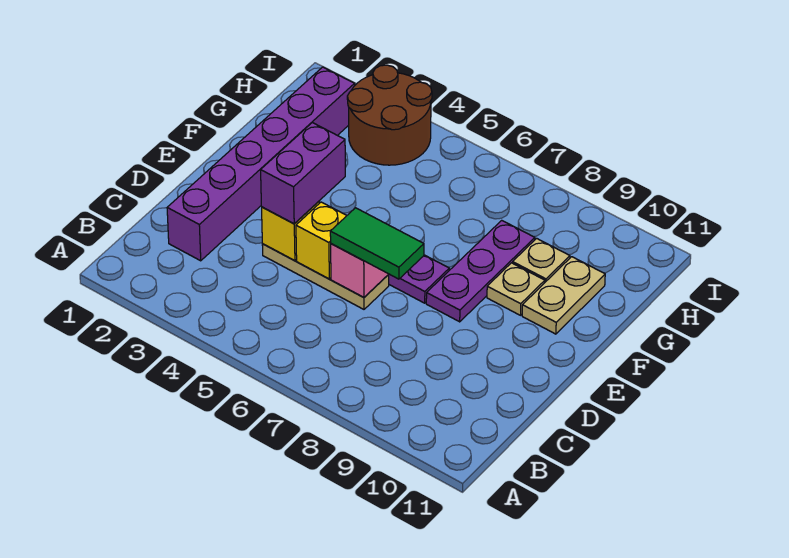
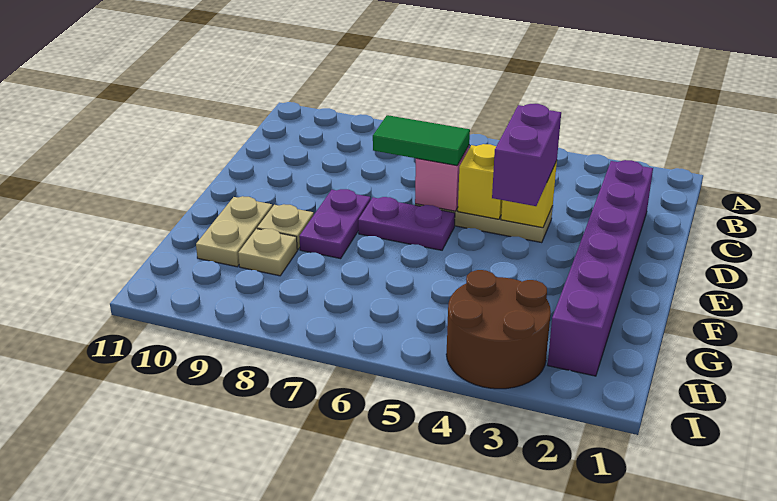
purple plate E8:G8 level 1 -> purple plate E8:F8 level 1

